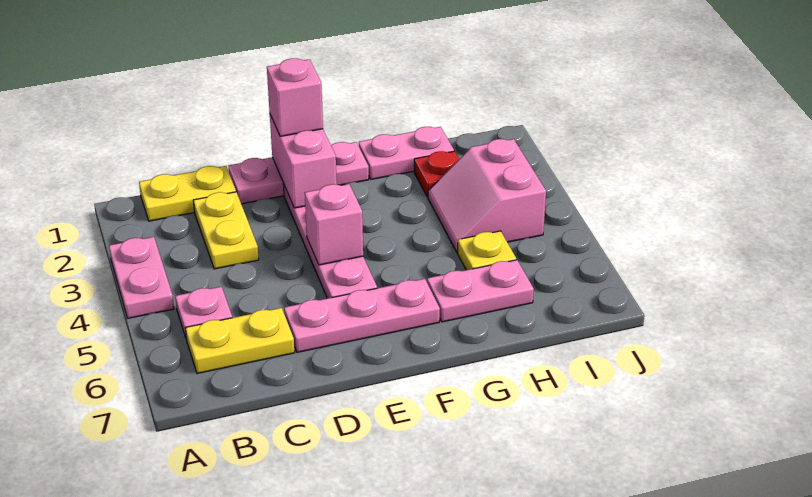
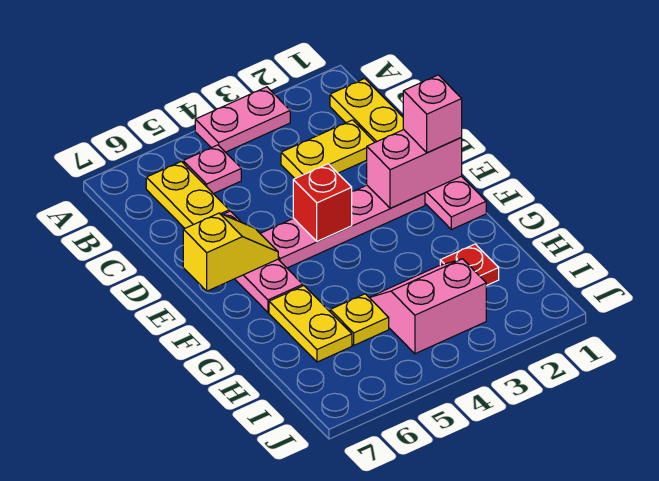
pink brick E4 level 2 -> red brick E4 level 2
none -> yellow slope E6:E7 level 2 top 7
pink plate G1:H1 level 1 -> none
pink plate G6:H6 level 1 -> yellow plate G6:H6 level 1

